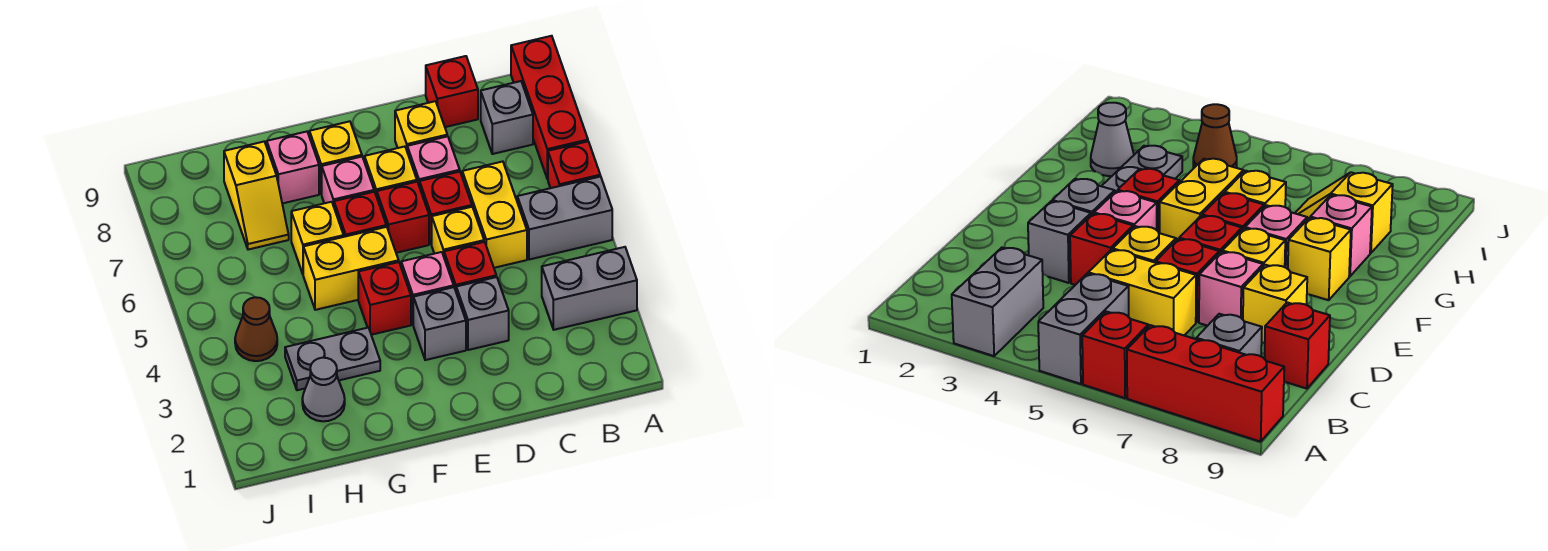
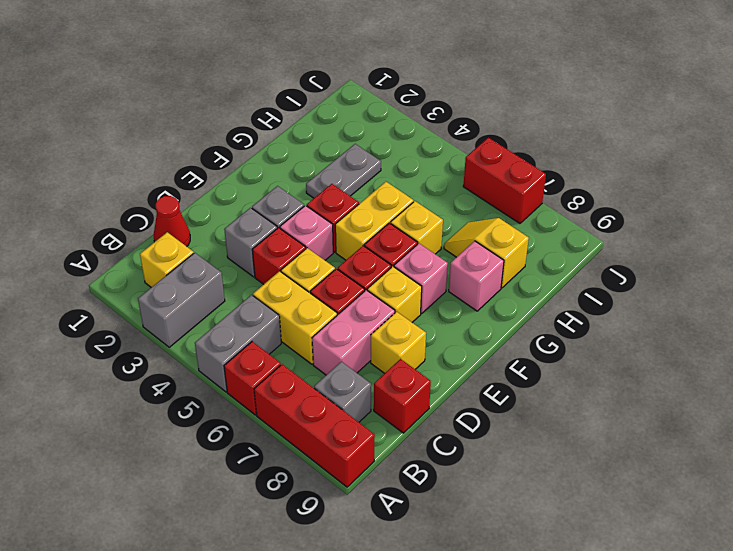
none -> red cone C1 level 1
pink brick D7 level 1 -> pink brick C7:D7 level 1
yellow brick F8 level 1 -> yellow brick B2 level 1
grey cone H2 level 1 -> none
brown cone I4 level 1 -> none
none -> red brick J6:J7 level 1

